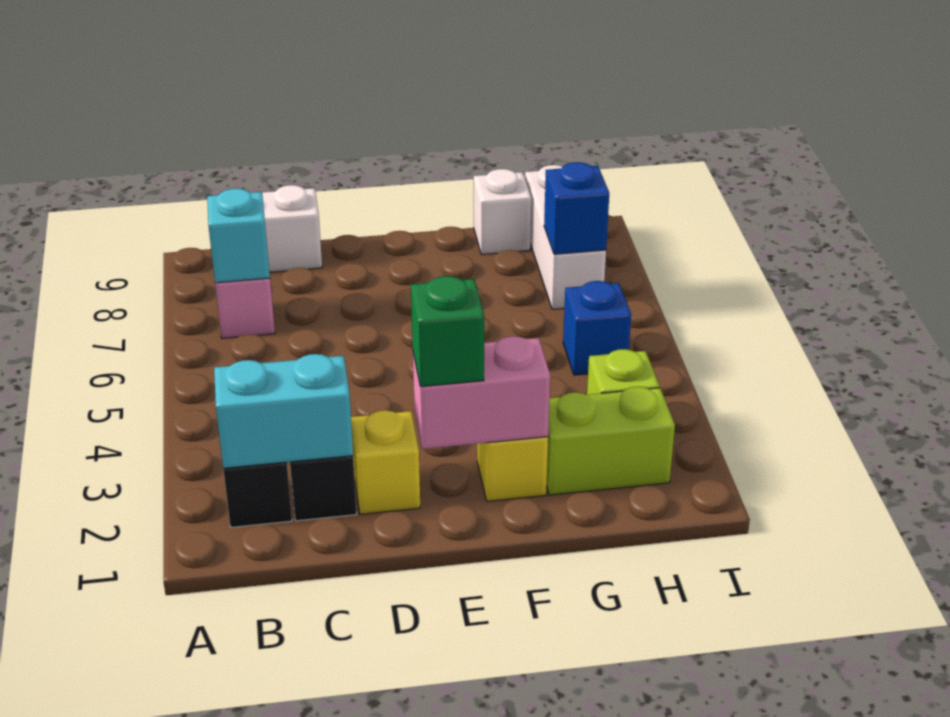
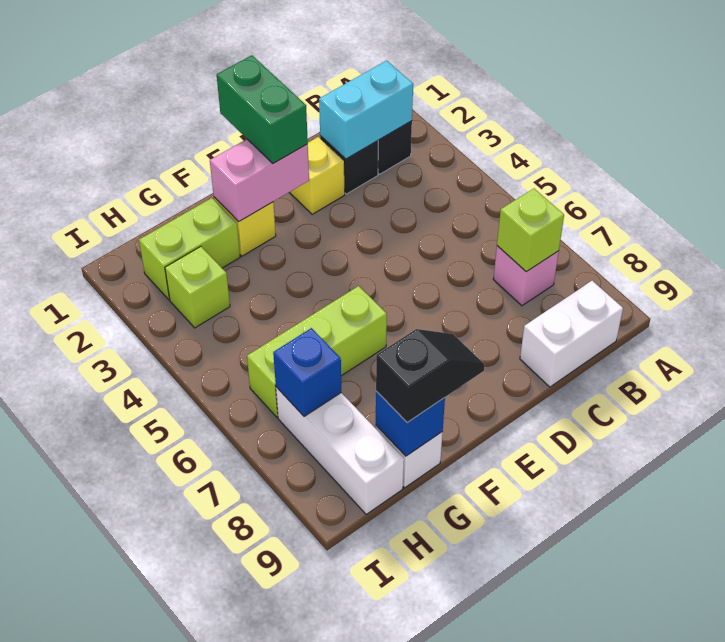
cyan brick B7 level 2 -> lime brick B7 level 2
green brick E2 level 3 -> green brick E1:E2 level 3
none -> lime brick F6:H6 level 1
none -> black slope F9:G9 level 3 top G
blue brick H5 level 1 -> blue brick G9 level 2

